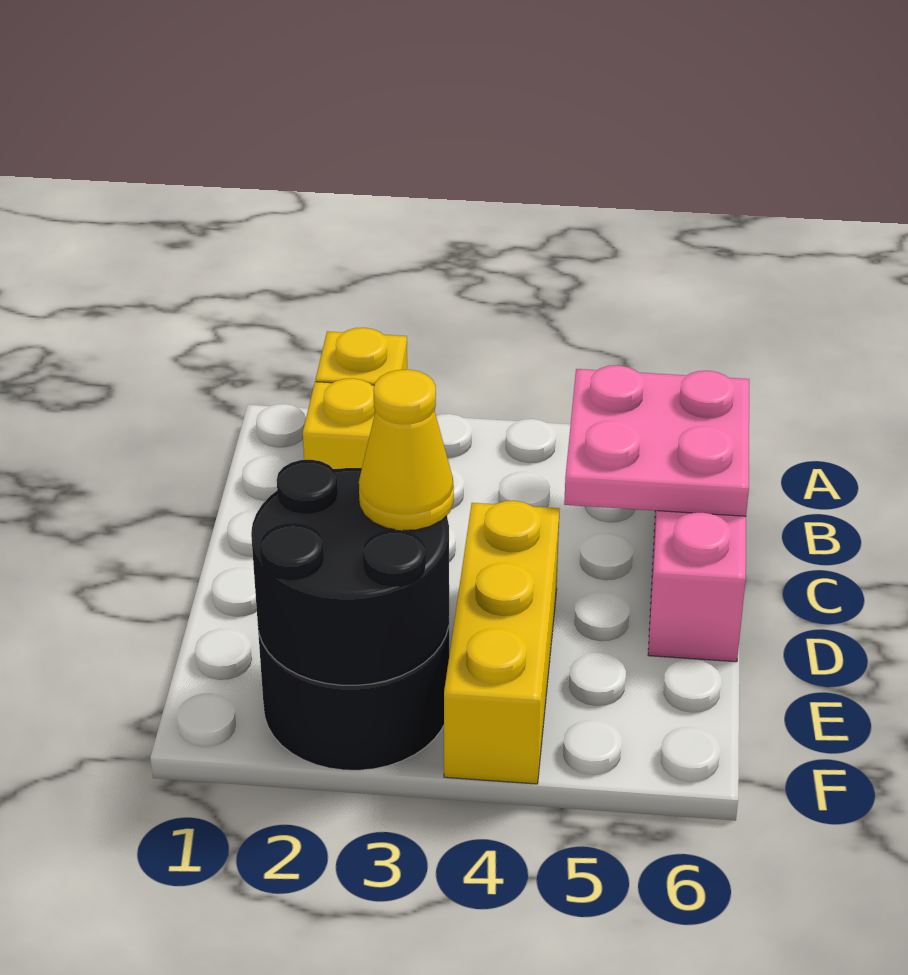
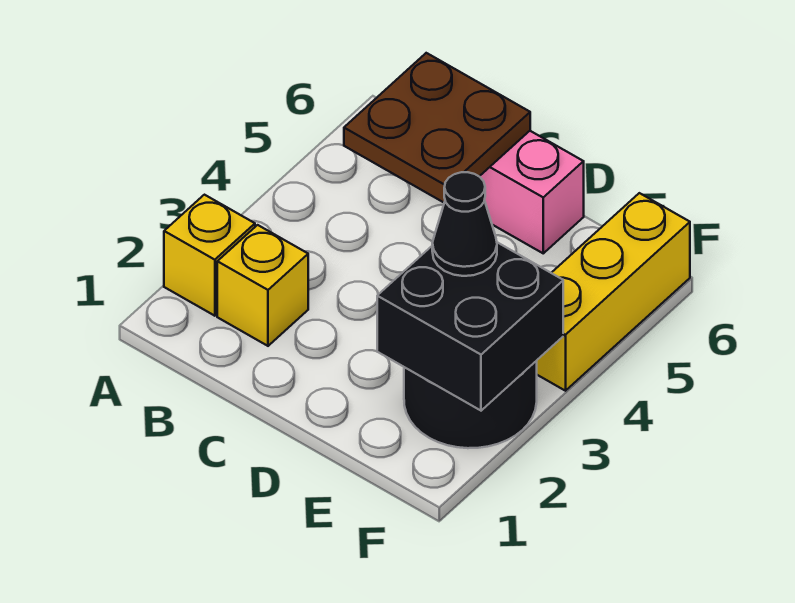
pink plate B5:C6 level 2 -> brown plate B5:C6 level 2
yellow brick D4:F4 level 1 -> yellow brick F4:F6 level 1
black round brick E2:F3 level 2 -> black brick E2:F3 level 2
yellow cone E3 level 3 -> black cone E3 level 3

